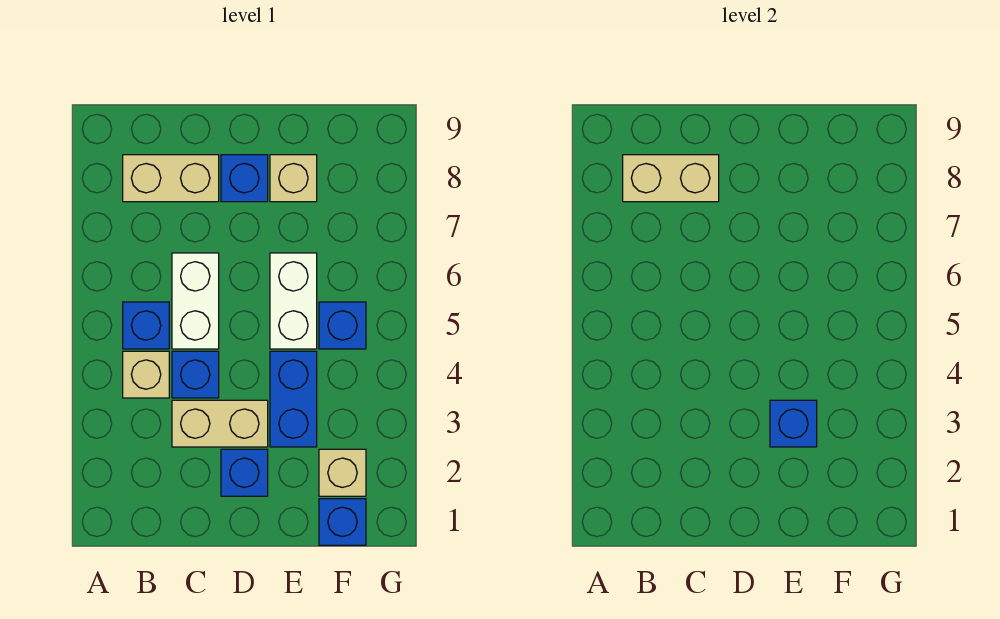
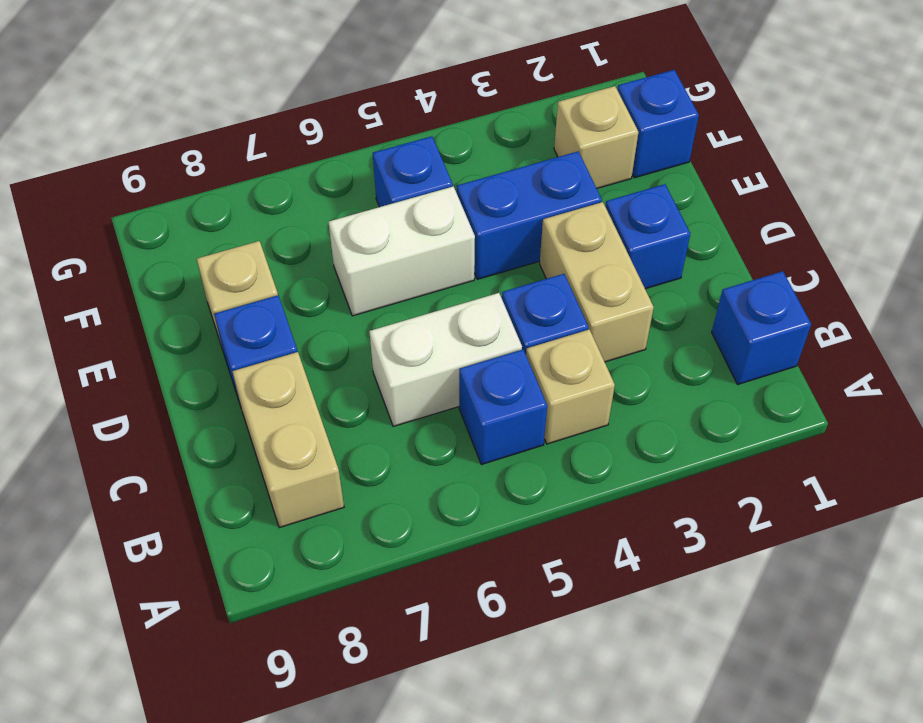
tan brick B8:C8 level 2 -> none
blue brick E3 level 2 -> blue brick B1 level 1

